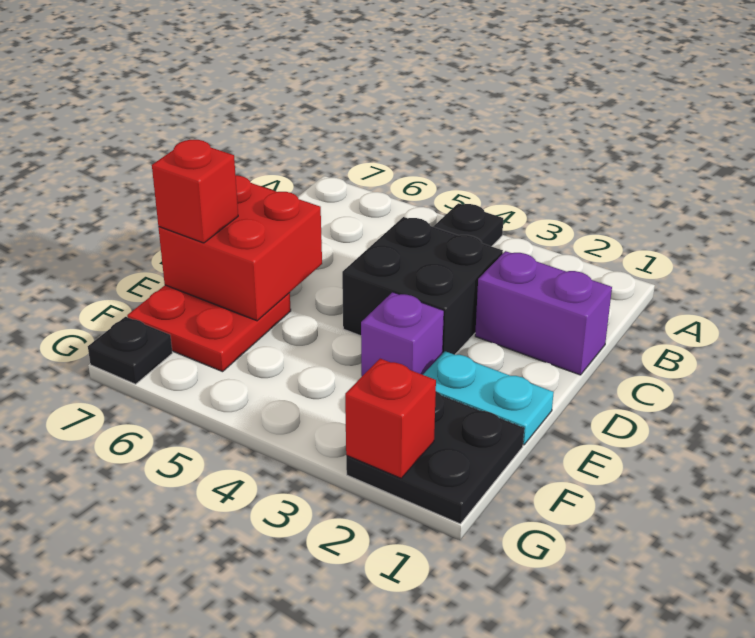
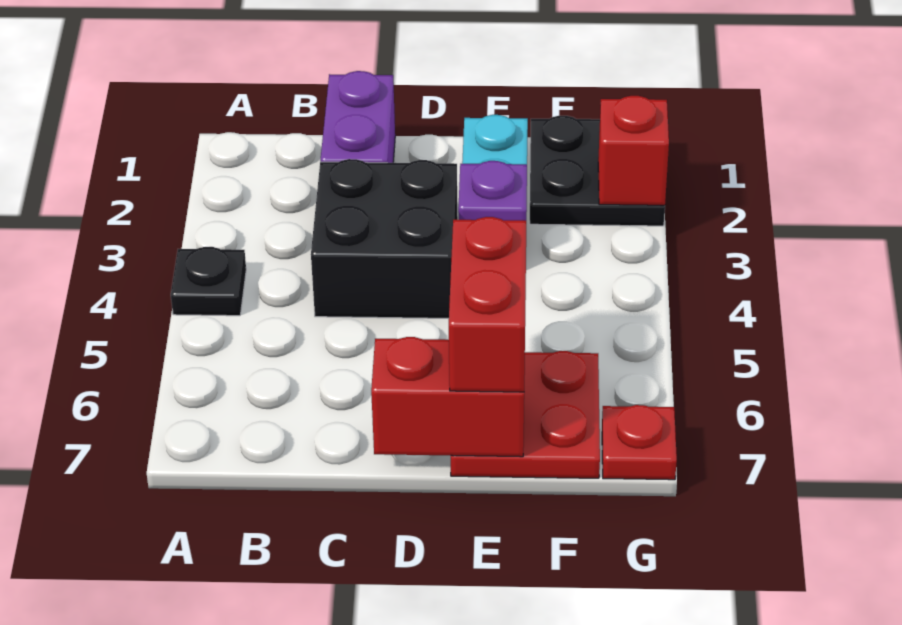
red brick D6:E7 level 2 -> red brick D7:E7 level 2
red brick E7 level 3 -> red brick E6:E7 level 3
black plate G7 level 1 -> red plate G7 level 1

